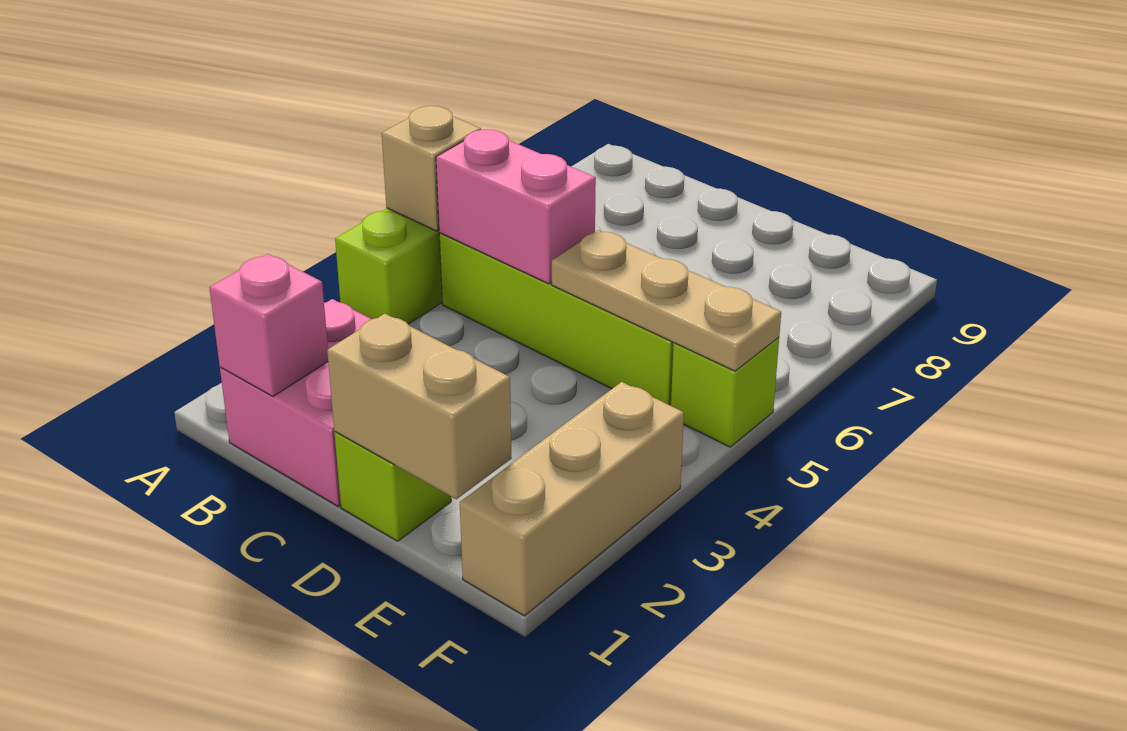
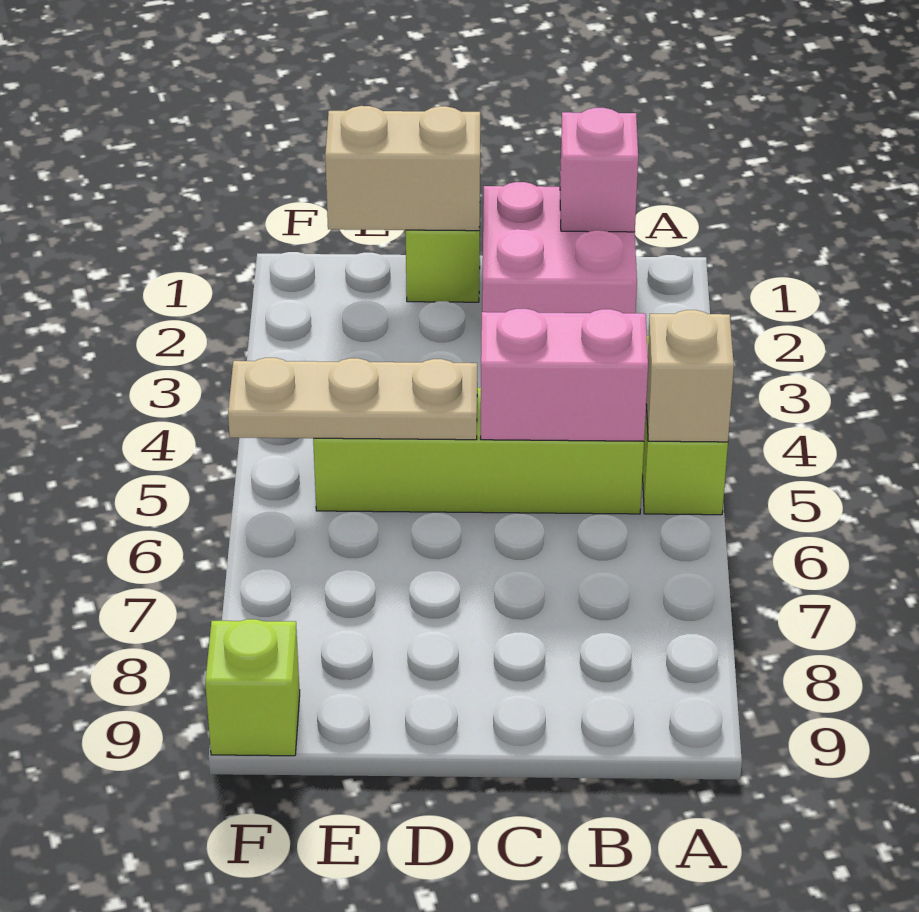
tan brick F1:F3 level 1 -> none
lime brick F5 level 1 -> lime brick F9 level 1

